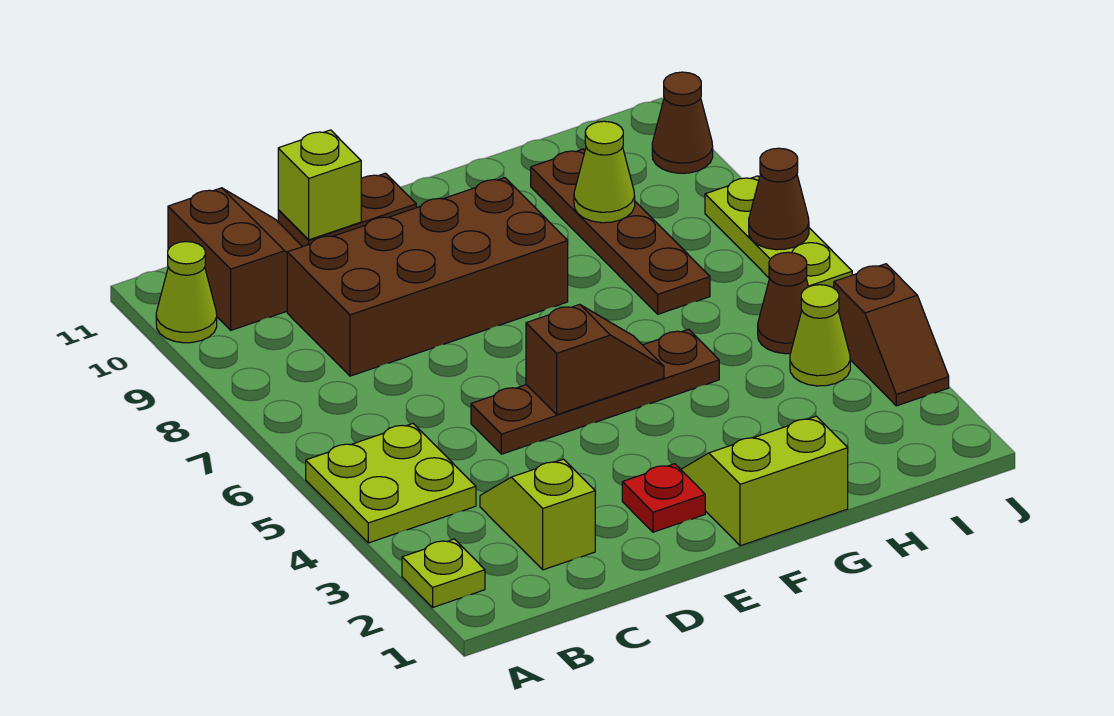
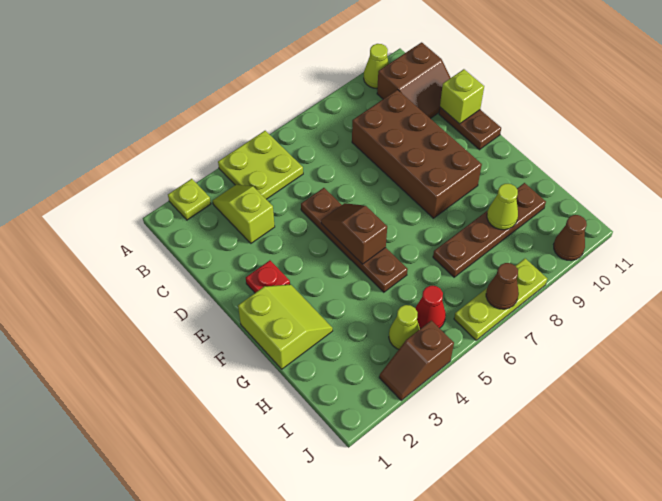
lime slope C2:C3 level 1 top 2 -> lime slope B3:C3 level 1 top C
brown slope E5:F5 level 2 top E -> brown slope E5:F5 level 2 top F
brown cone I5 level 1 -> red cone I5 level 1

